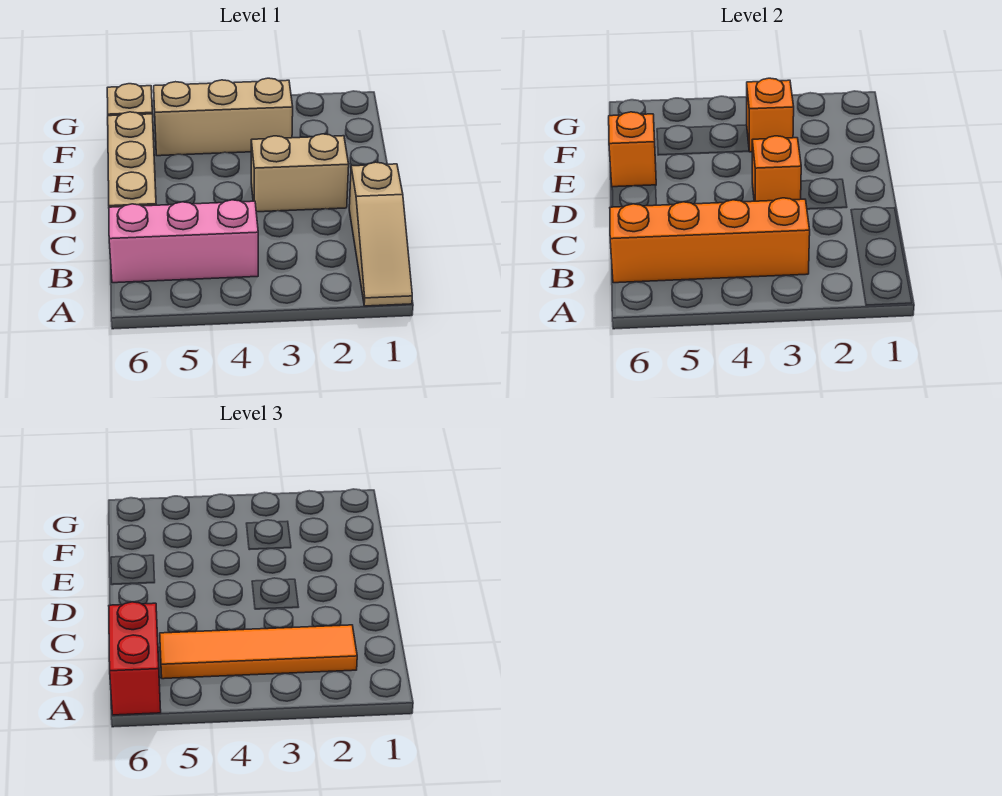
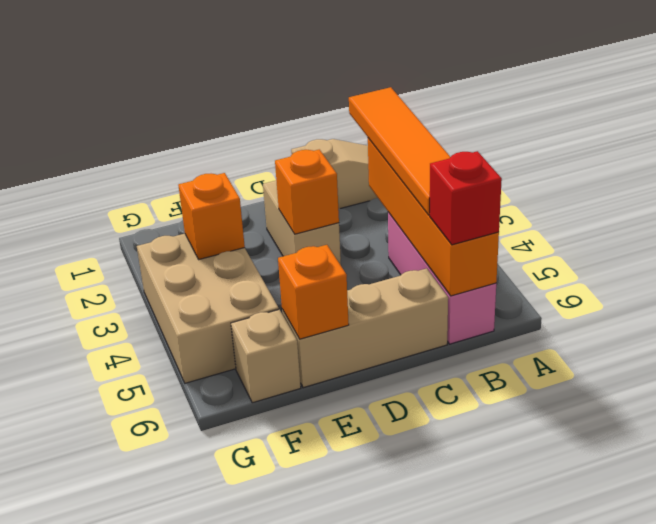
red brick A6:B6 level 3 -> red brick B6 level 3
tan brick F3:F5 level 1 -> tan brick F3:G5 level 1

